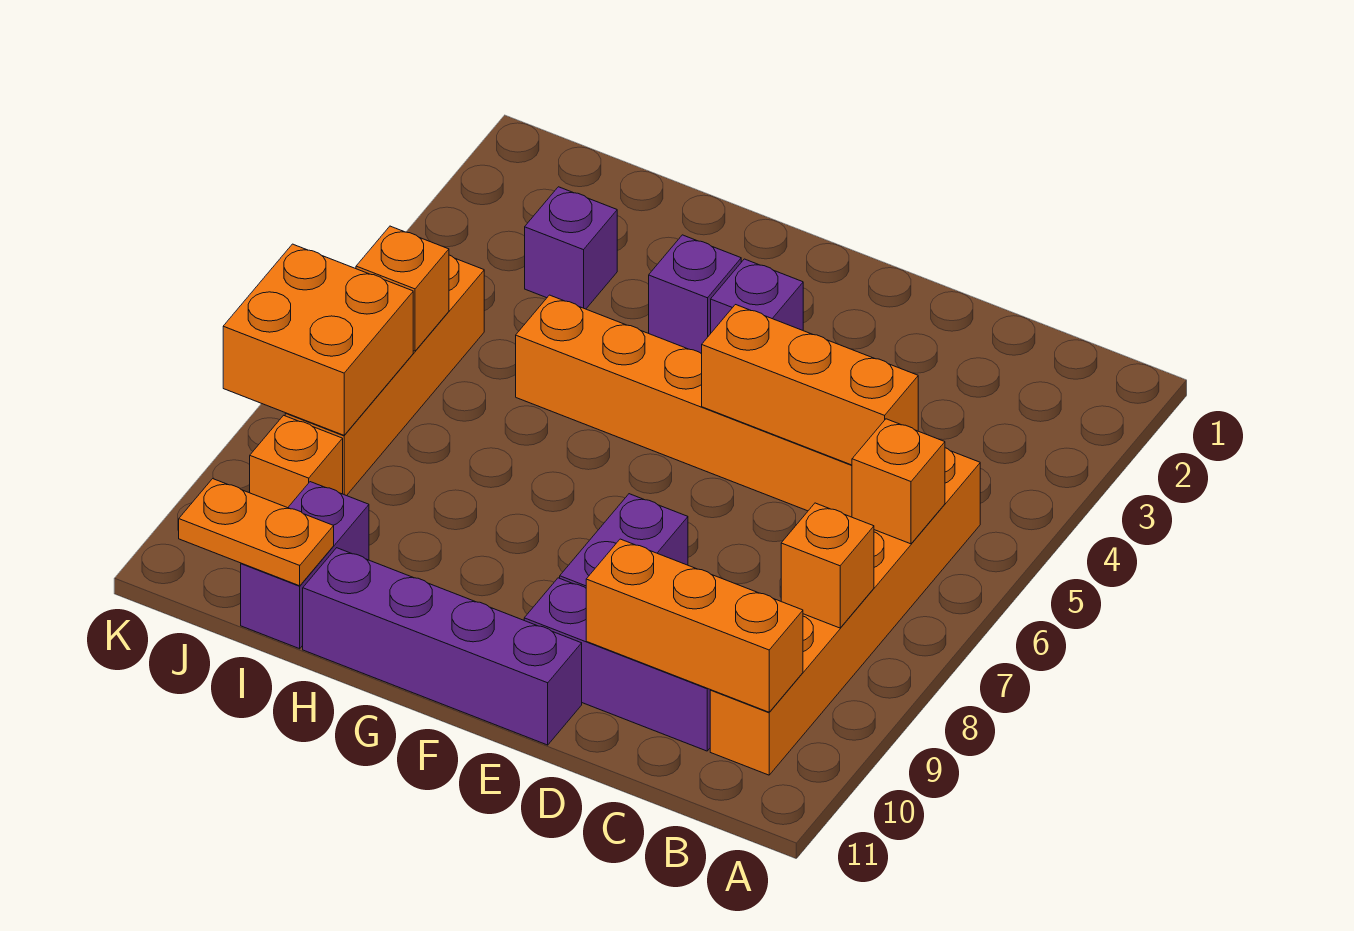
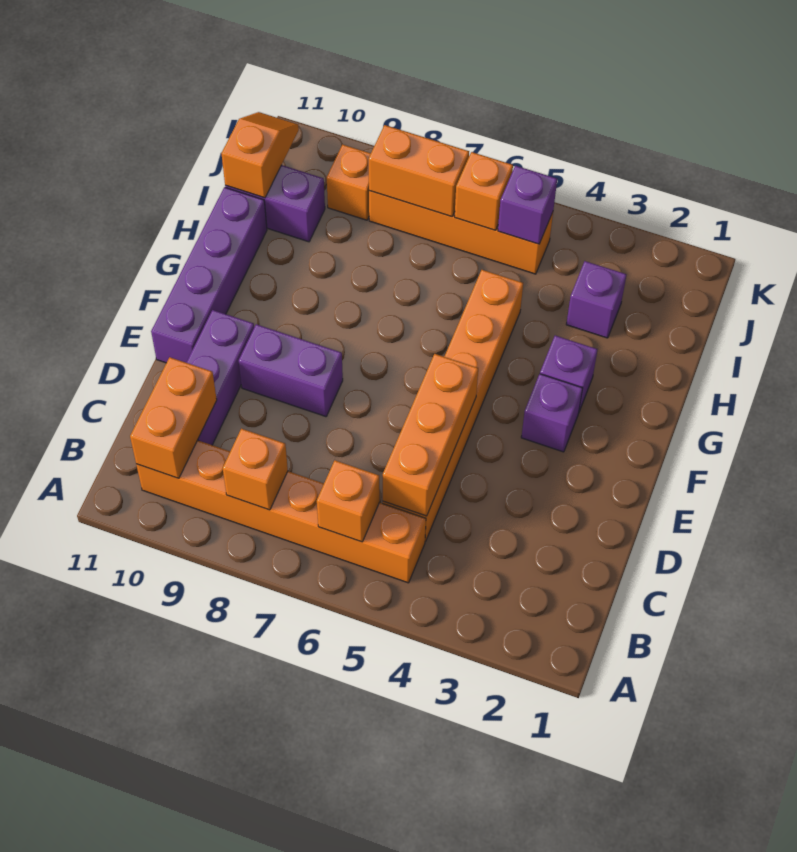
orange brick B10:D10 level 2 -> orange brick B10:C10 level 2
orange plate I11:J11 level 2 -> orange slope I11:J11 level 2 top I
none -> purple brick J5 level 2
orange brick J7:K8 level 2 -> orange brick J7:J8 level 2

